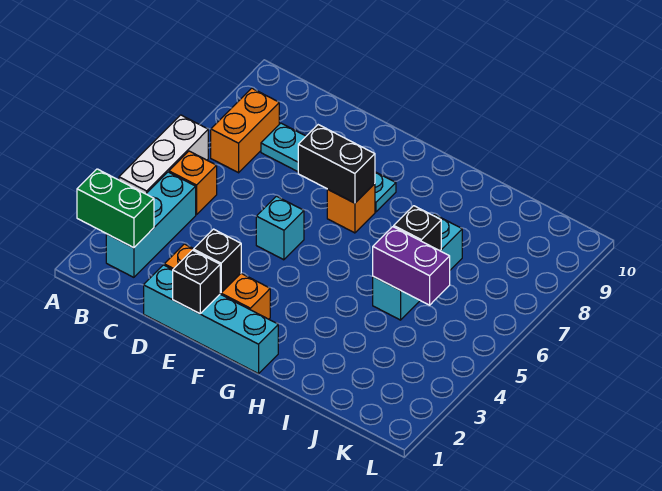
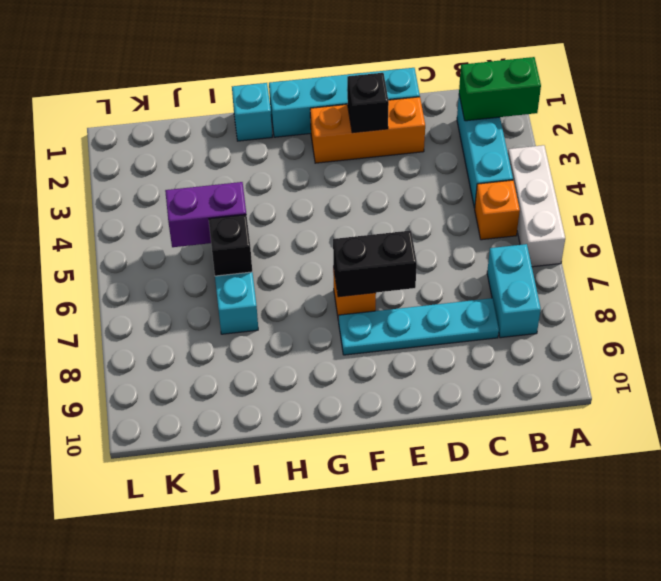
orange brick B7:B8 level 1 -> cyan brick B7:B8 level 1
black brick E1 level 2 -> none
cyan brick E5 level 1 -> cyan brick H1 level 1

